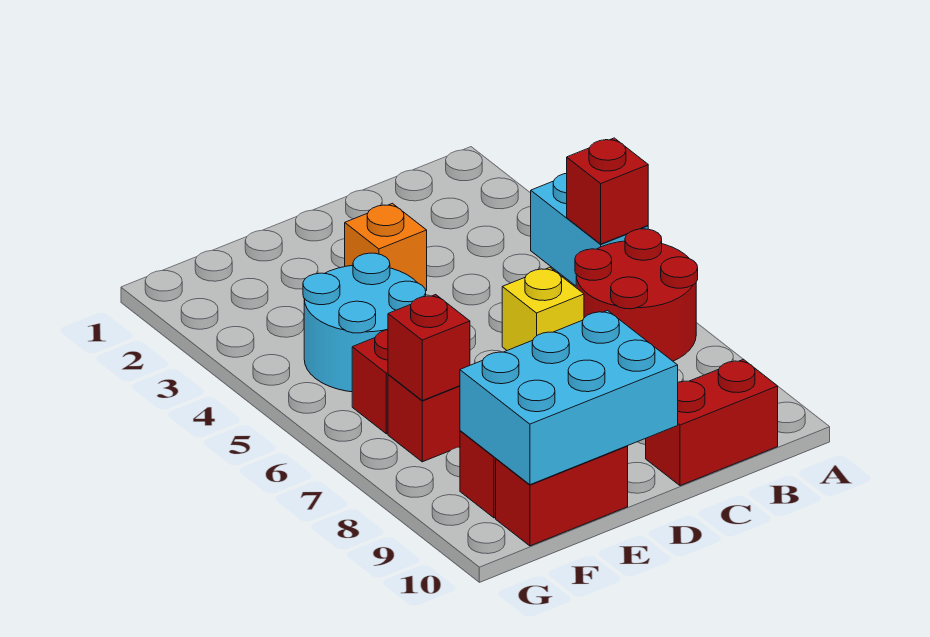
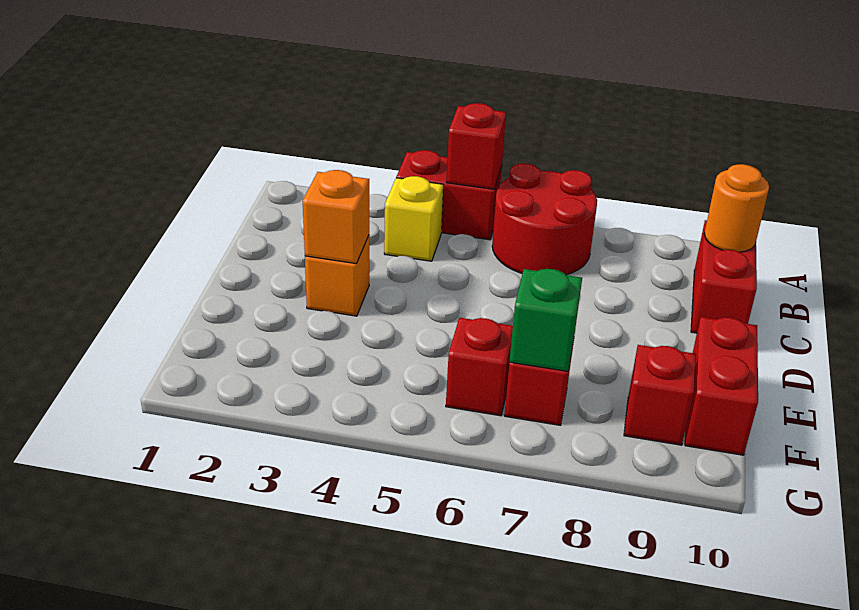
cyan brick A4:A5 level 1 -> red brick A4:A5 level 1
none -> orange round brick B10 level 2
yellow brick C6 level 1 -> yellow brick B4 level 1
none -> orange brick D3 level 2
cyan brick D9:F10 level 2 -> none
cyan round brick E4:F5 level 1 -> none
red brick F7 level 2 -> green brick F7 level 2

